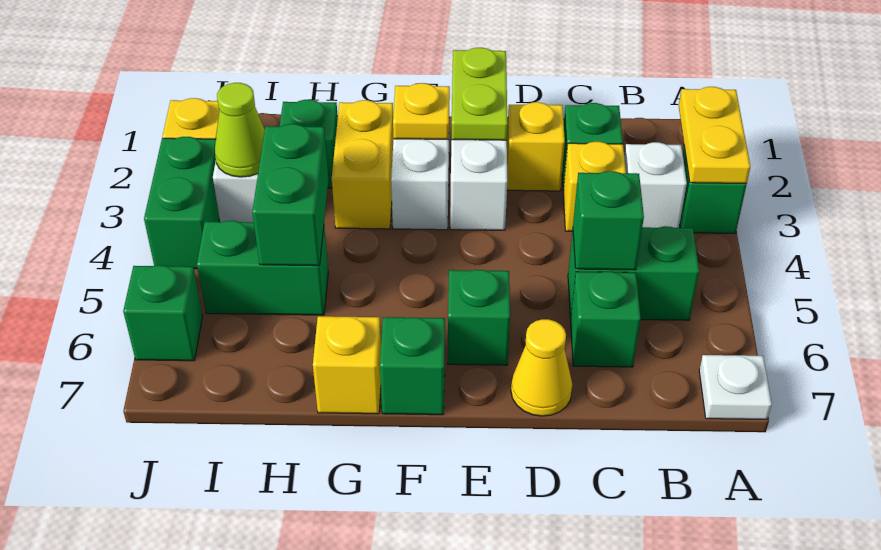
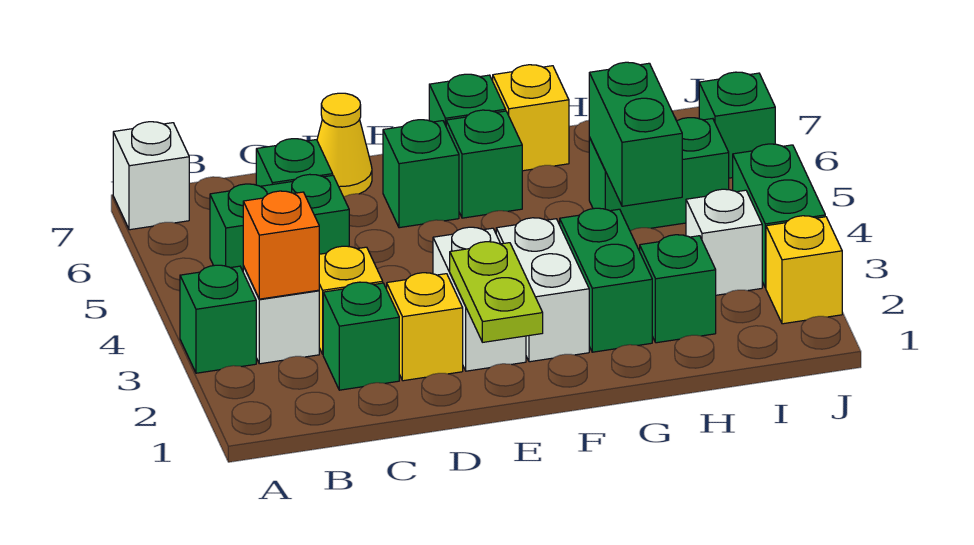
yellow plate A2:A3 level 2 -> none
white plate A7 level 1 -> white brick A7 level 1
none -> orange brick B3 level 2
green brick C5 level 2 -> green brick F6 level 1
yellow plate F2 level 2 -> none
yellow brick G2:G3 level 1 -> green brick G2:G3 level 1
lime cone I3 level 2 -> none

